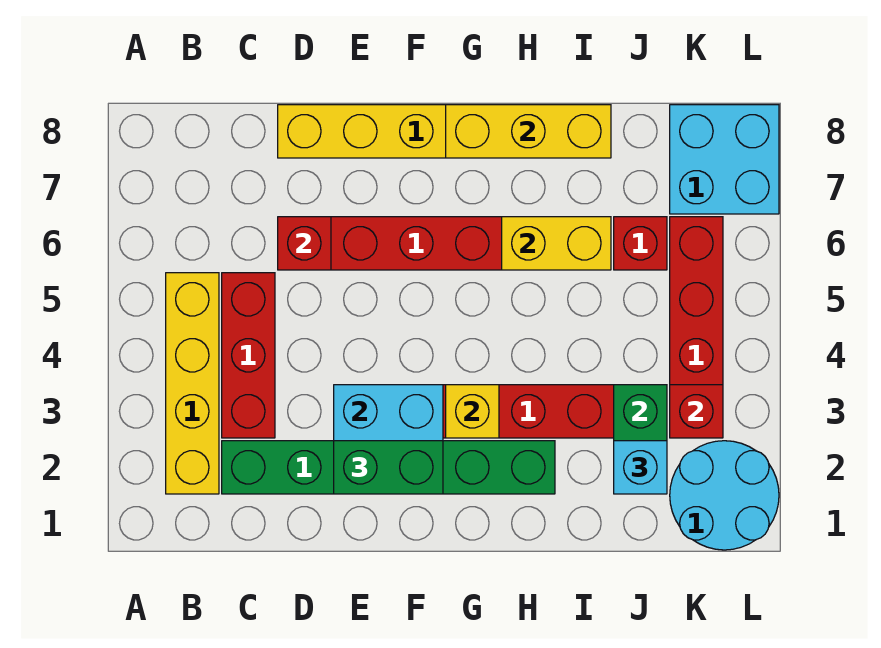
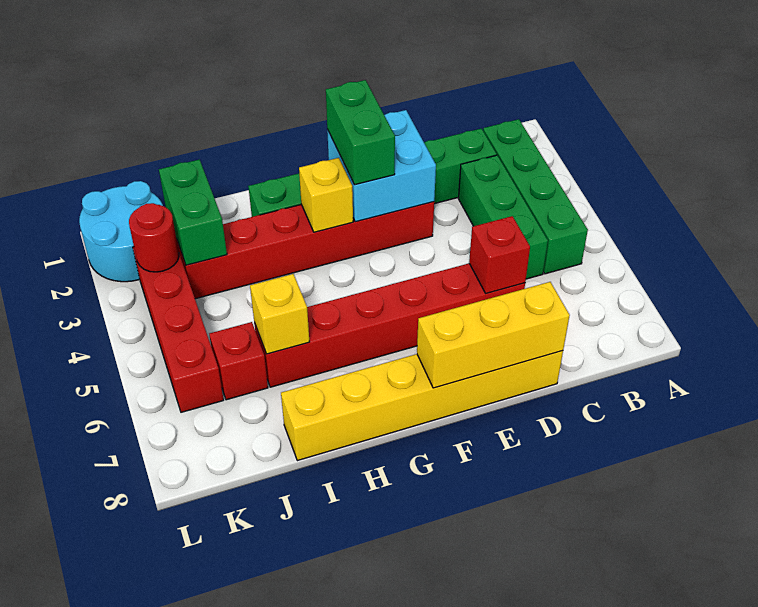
yellow brick B2:B5 level 1 -> green brick B2:B5 level 1
red brick C3:C5 level 1 -> green brick C3:C5 level 1
green brick E2:F2 level 3 -> green brick F2:F3 level 3
yellow brick G8:I8 level 2 -> yellow brick D8:F8 level 2
yellow brick H6:I6 level 2 -> yellow brick I6 level 2
cyan brick J2 level 3 -> none
red brick K3 level 2 -> red round brick K3 level 2
cyan brick K7:L8 level 1 -> none

